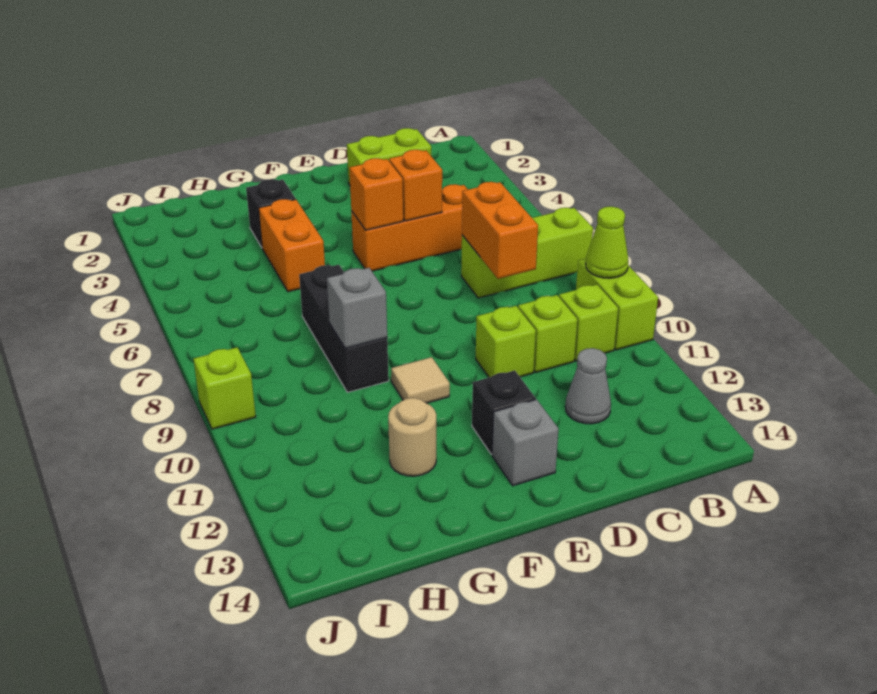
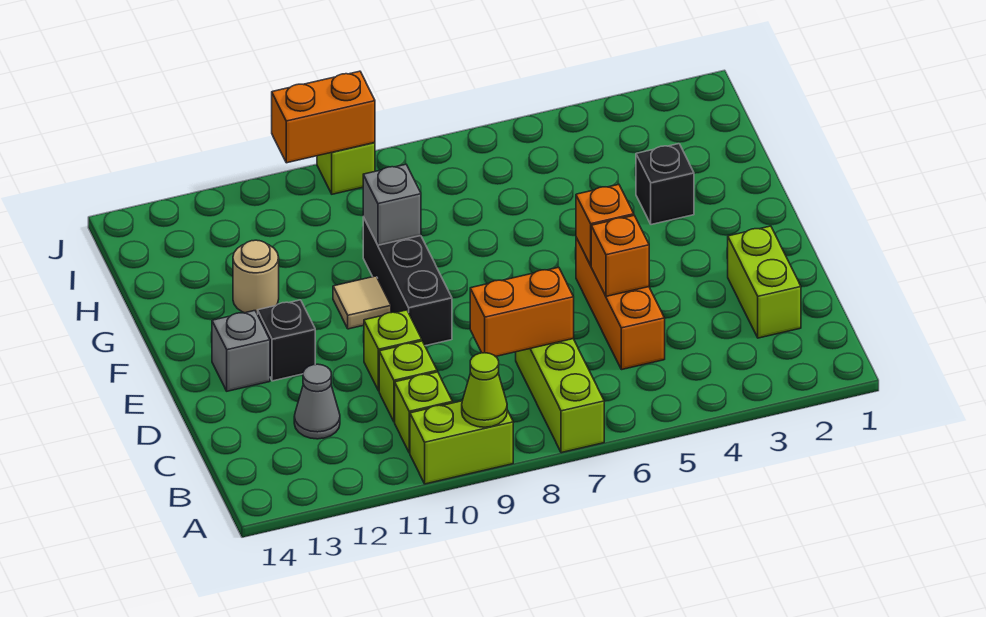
orange brick G4:G5 level 1 -> orange brick J9:J10 level 2
black brick G7:G9 level 1 -> black brick E9:G9 level 1

